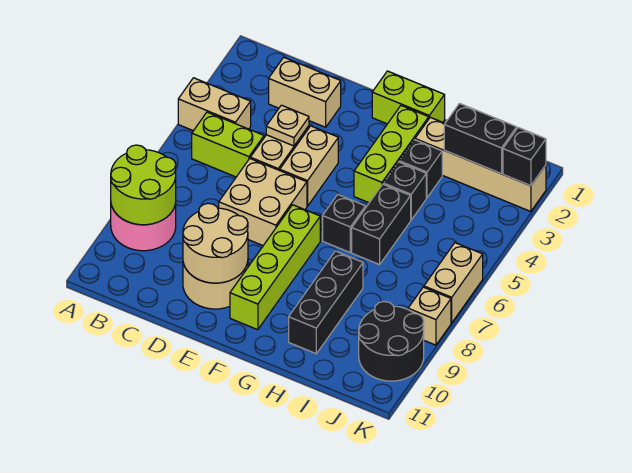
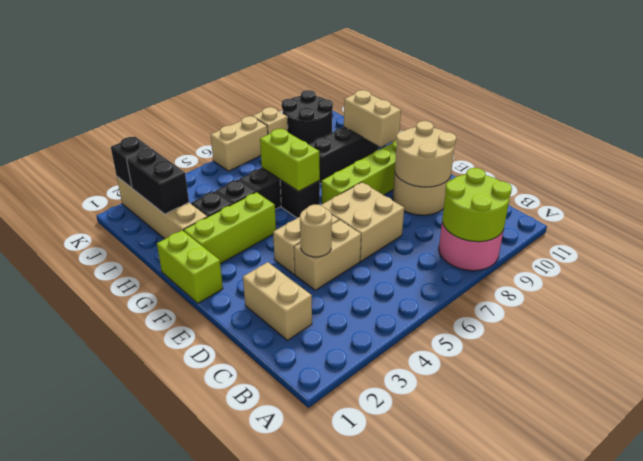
tan brick A4:B4 level 1 -> tan brick G10:H10 level 2
lime brick B5:C5 level 1 -> lime brick G6:H6 level 2
tan plate D4 level 2 -> tan round brick D4 level 2

